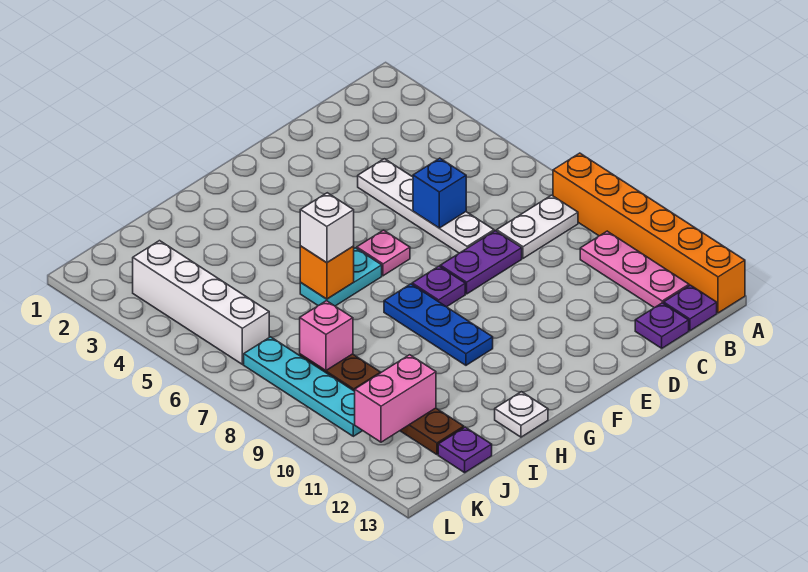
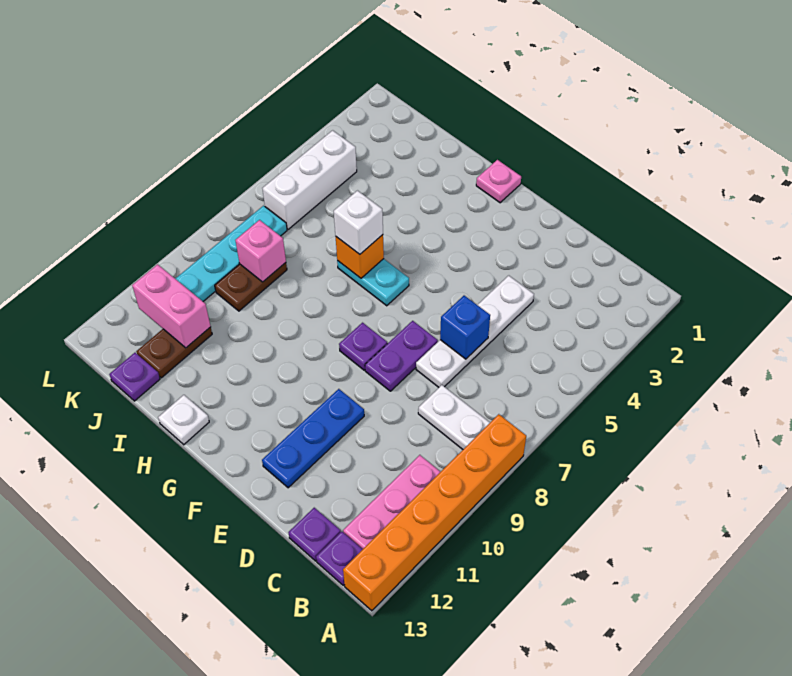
purple plate D8:E8 level 1 -> purple plate E7:E8 level 1
pink plate F6 level 1 -> pink plate G1 level 1
blue plate G8:G10 level 1 -> blue plate E10:E12 level 1
white brick K3:K6 level 1 -> white brick K4:K6 level 1

